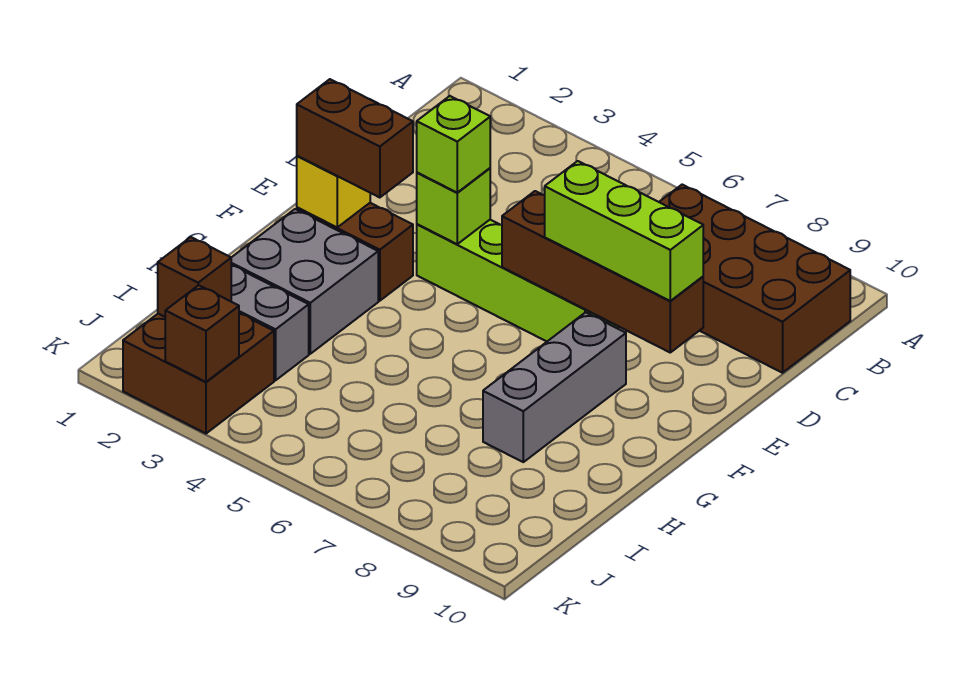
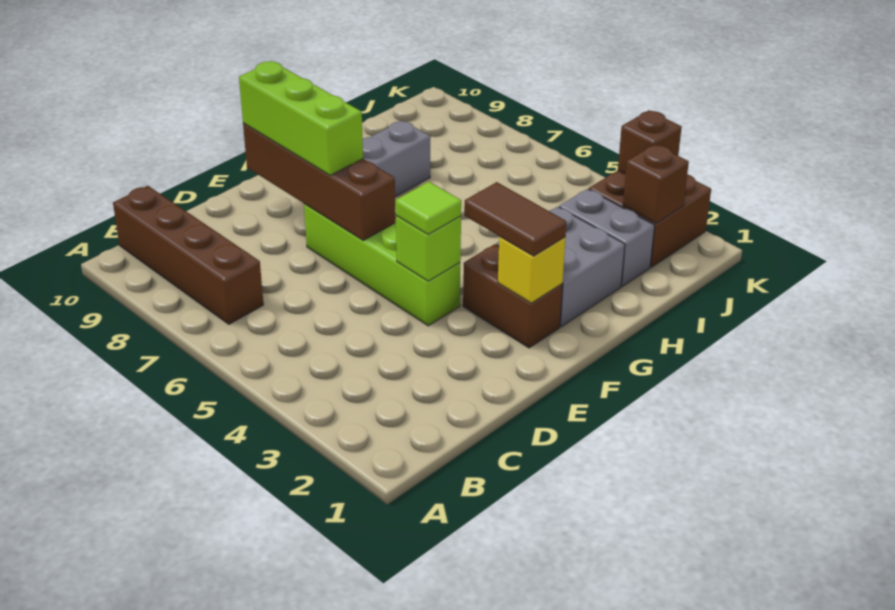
brown brick B7:C10 level 1 -> brown brick B7:B10 level 1
lime brick E4 level 3 -> lime tile E4 level 3
brown brick F2:F3 level 3 -> brown tile F2:F3 level 3

